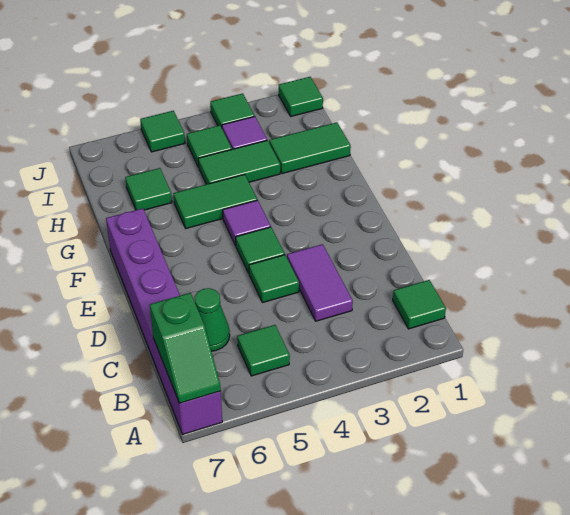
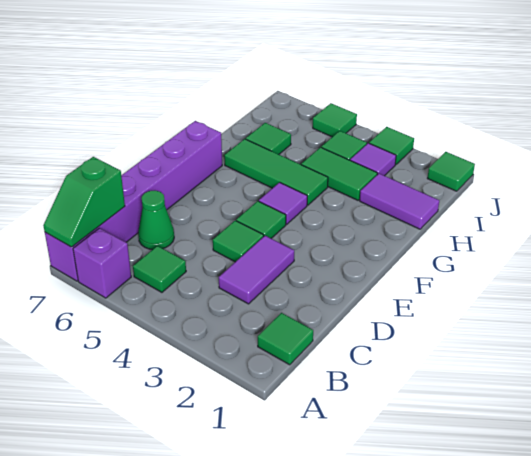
none -> purple brick A6 level 1
green tile G4:G5 level 1 -> green tile G4:G6 level 1
green tile H1:H2 level 1 -> purple tile H1:H2 level 1

